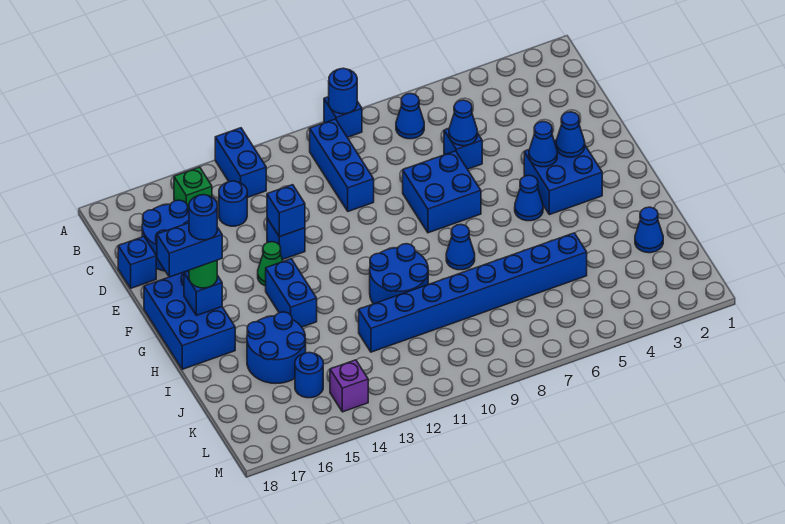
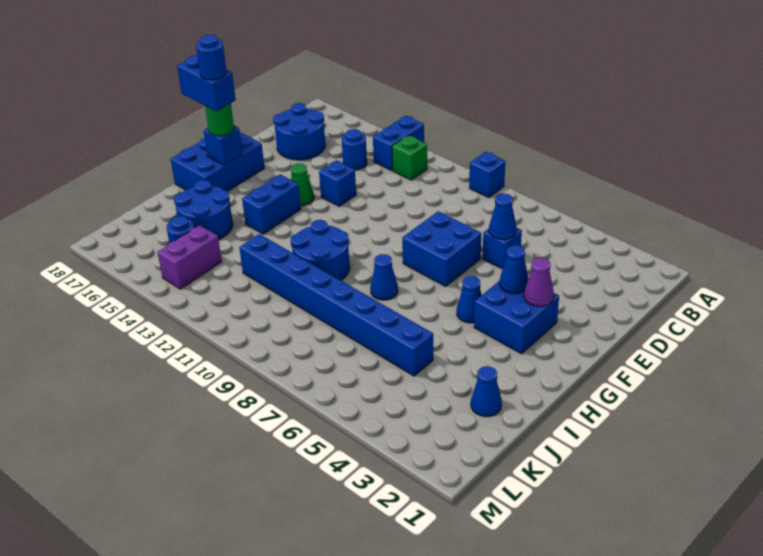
blue round brick A9 level 2 -> none
blue cone B7 level 1 -> none
blue brick B10:D10 level 1 -> none
green brick B15 level 1 -> green brick B12 level 1
blue brick D18 level 1 -> none
blue brick E13 level 2 -> none
blue cone F3 level 2 -> purple cone F3 level 2
purple brick L14 level 1 -> purple brick K14:L14 level 1

